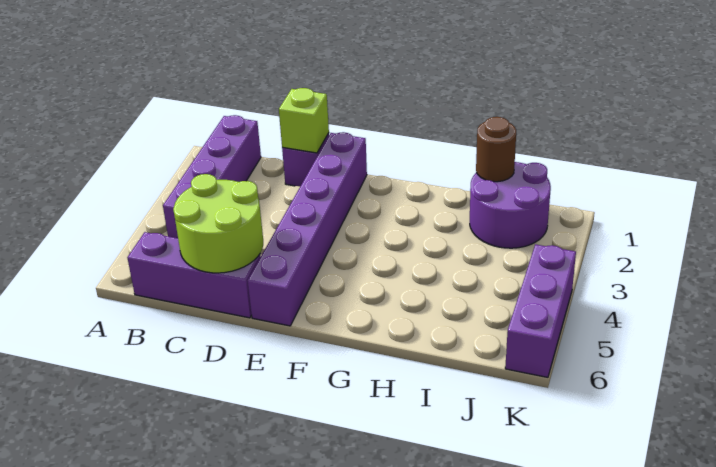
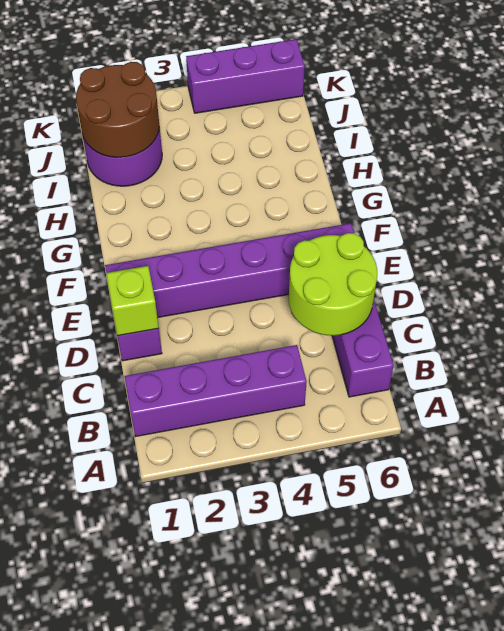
brown round brick I1 level 2 -> brown round brick I1:J2 level 2

